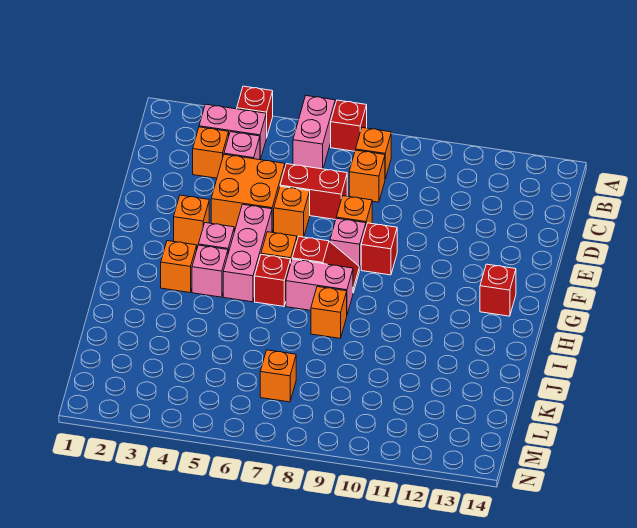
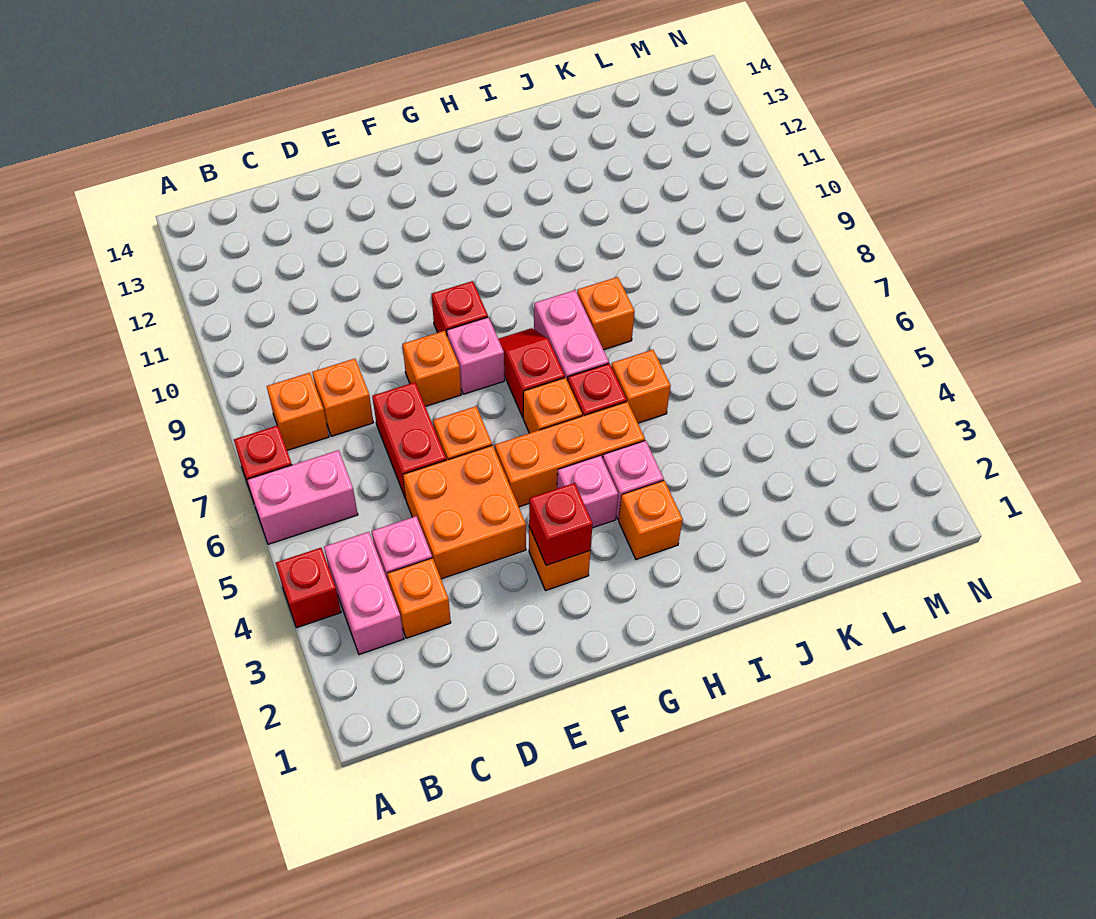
pink brick F5:H5 level 1 -> orange brick F5:H5 level 1
red brick G13 level 1 -> red brick F3 level 2
orange brick L7 level 1 -> orange brick I6 level 1

